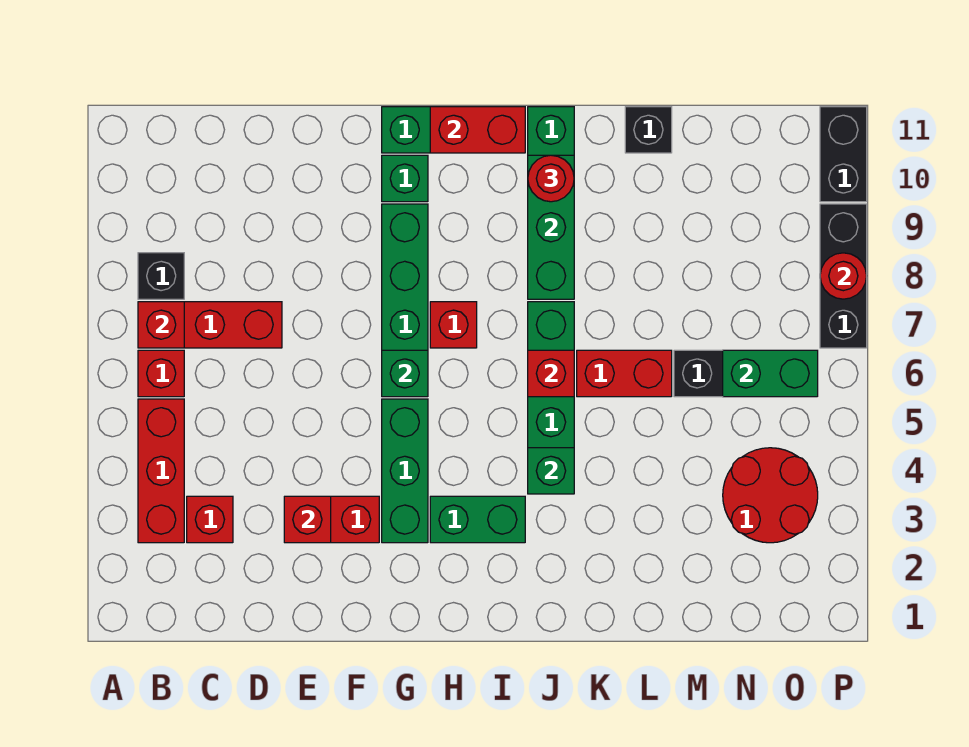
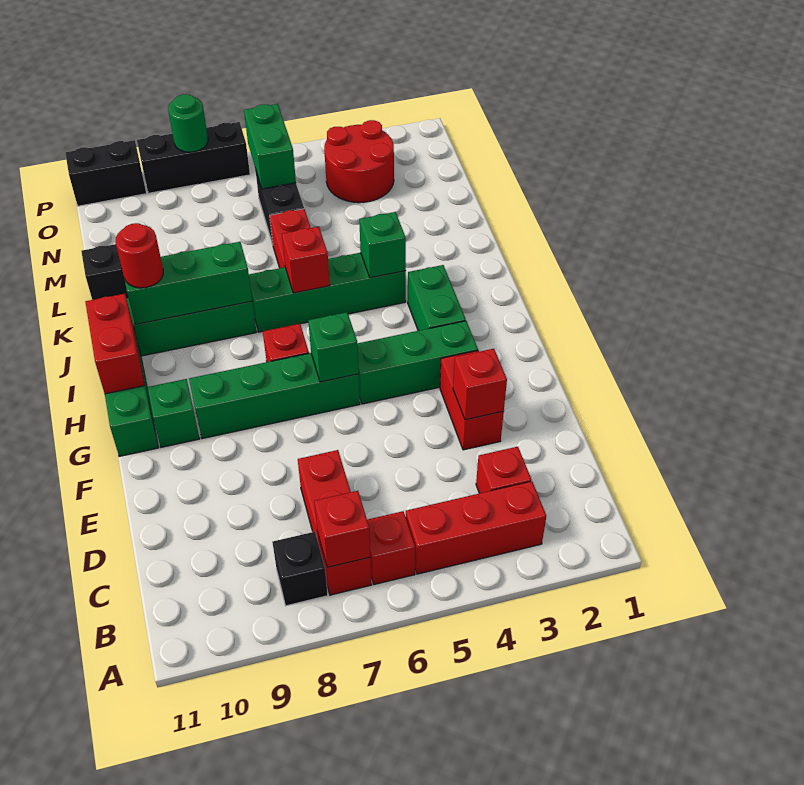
red round brick P8 level 2 -> green round brick P8 level 2

